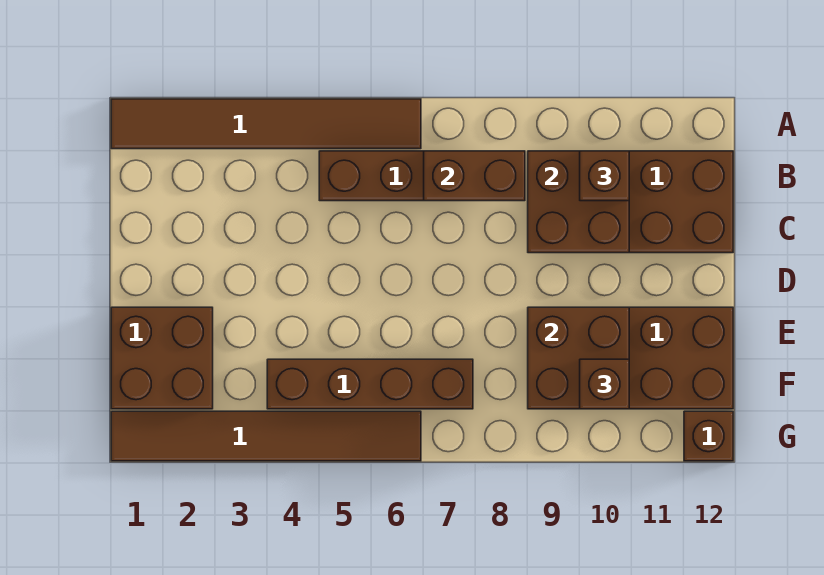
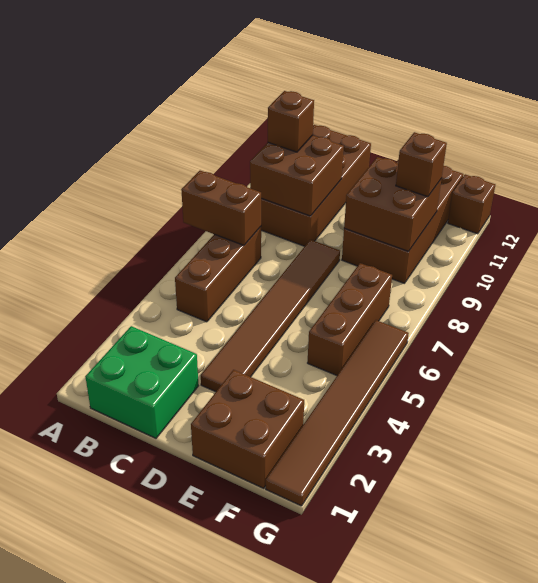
brown tile A1:A6 level 1 -> brown tile D3:D8 level 1
none -> green brick B1:C2 level 1
brown brick B7:B8 level 2 -> brown brick A7:B7 level 2
brown brick F4:F7 level 1 -> brown brick F5:F7 level 1

